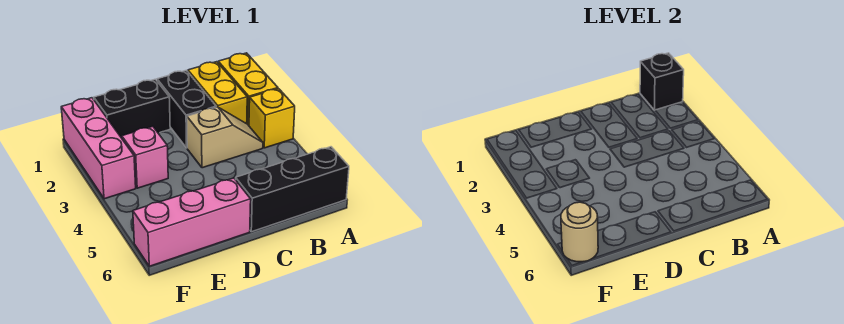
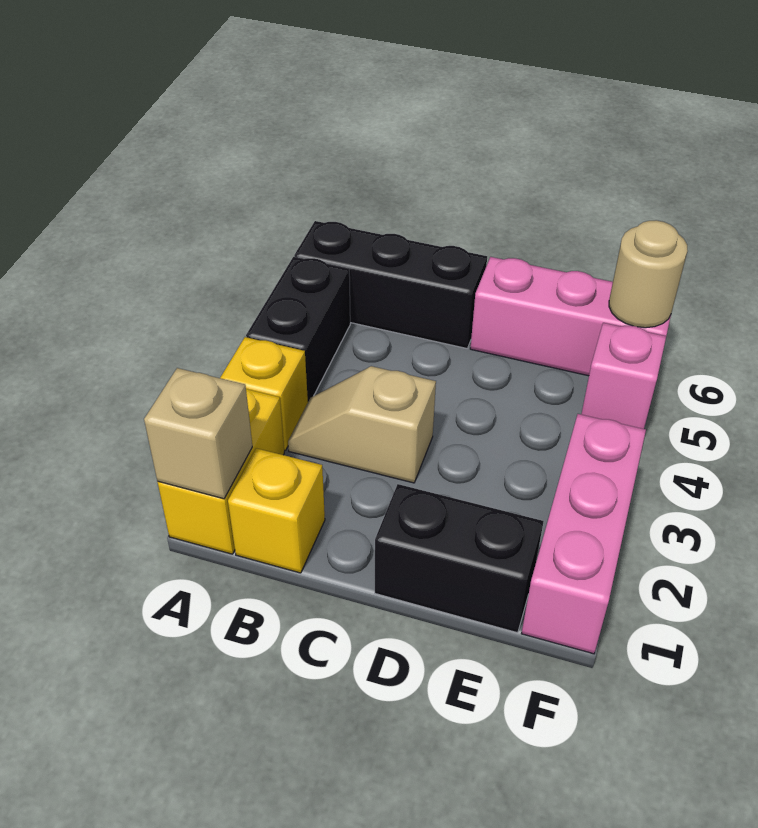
black brick A1 level 2 -> tan brick A1 level 2
yellow brick B1:B2 level 1 -> yellow brick B1 level 1
black brick C1:C2 level 1 -> black brick A4:A5 level 1
pink brick E3 level 1 -> pink brick F5 level 1

